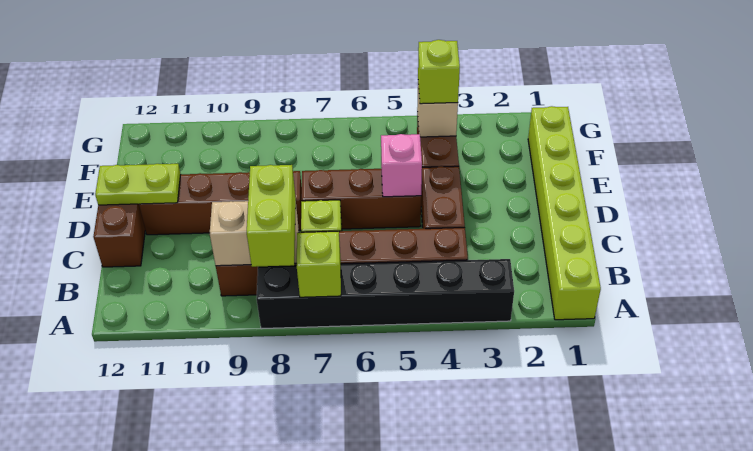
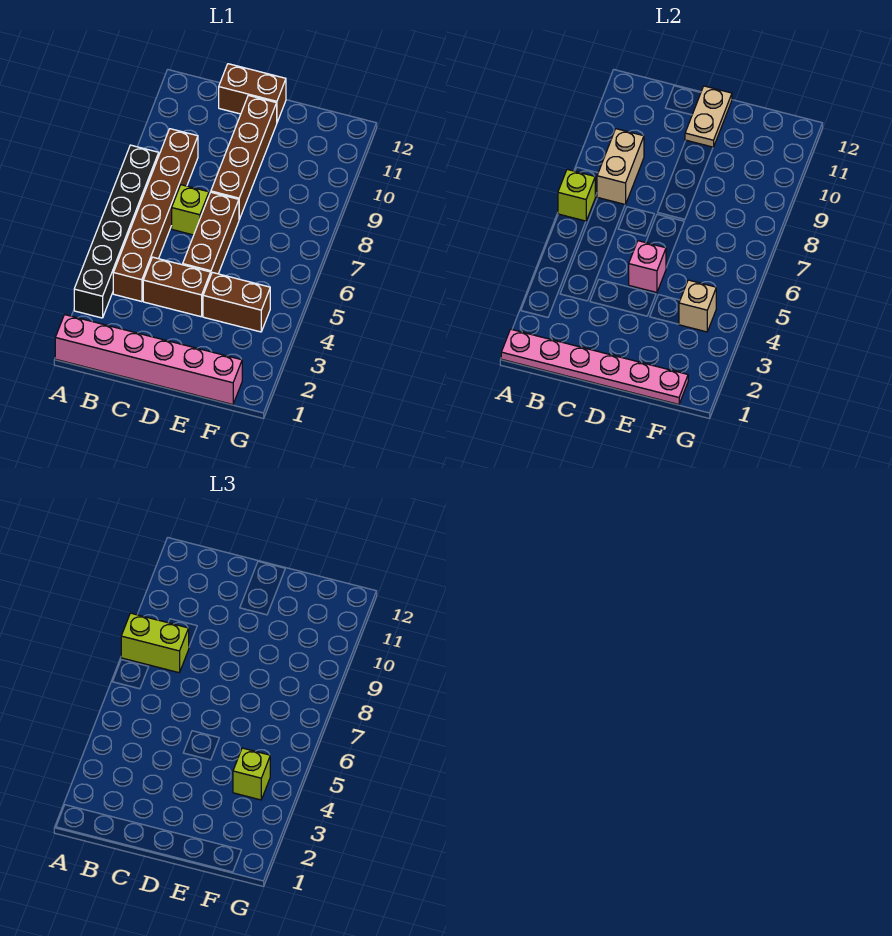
lime brick A1:F1 level 1 -> pink brick A1:F1 level 1
none -> pink plate A1:F1 level 2
lime plate D11:D12 level 2 -> tan plate D11:D12 level 2

